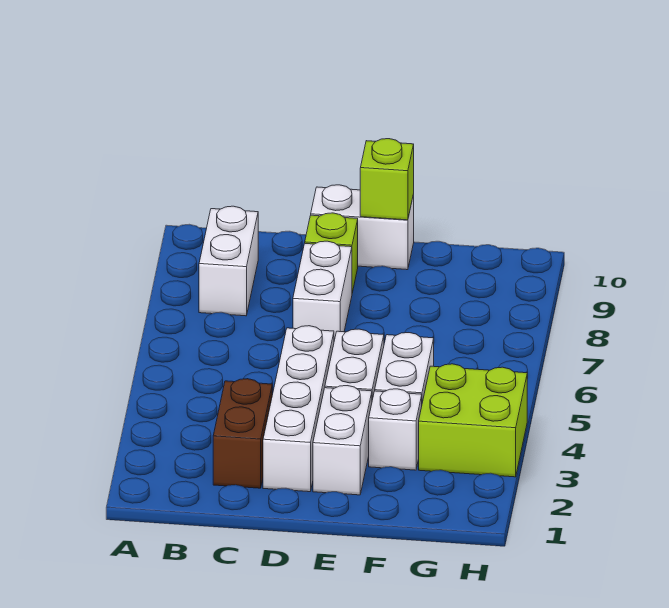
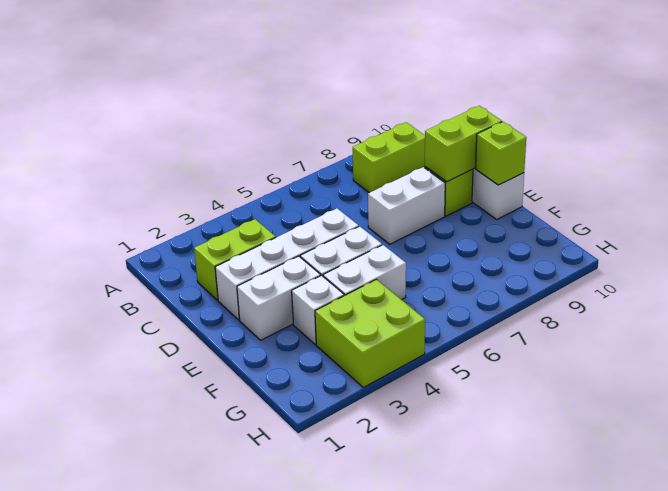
white brick B8:B9 level 1 -> lime brick B8:B9 level 1
brown brick C2:C3 level 1 -> lime brick C2:C3 level 1
none -> lime brick D9:D10 level 2

